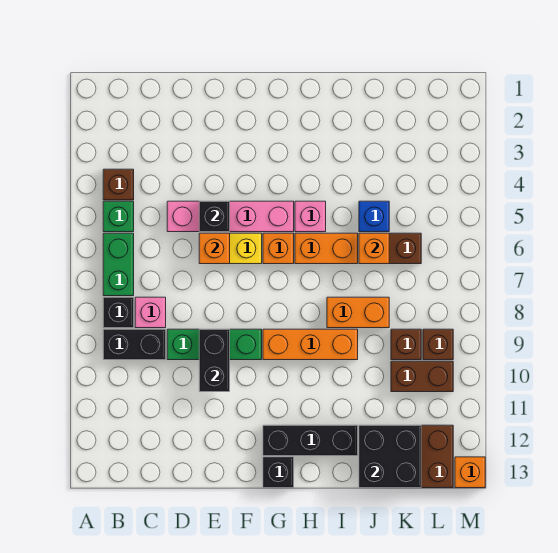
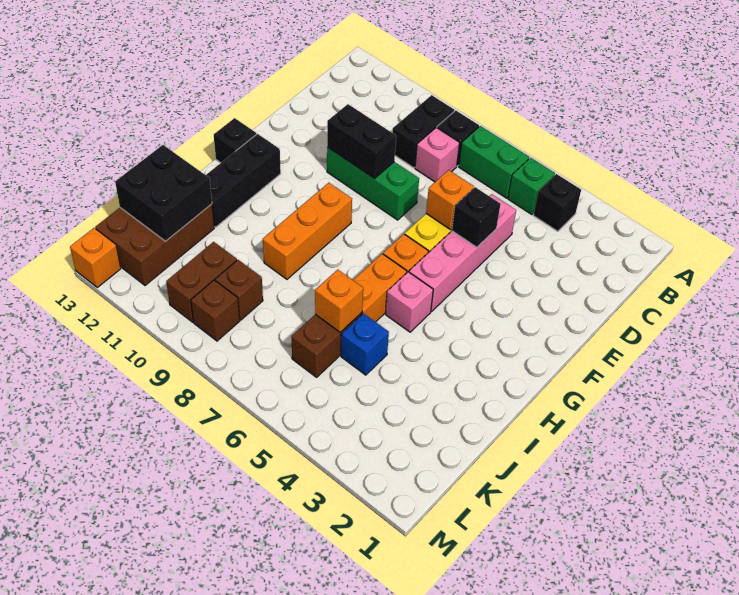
brown brick B4 level 1 -> black brick B4 level 1
green brick D9:F9 level 1 -> green brick E8:E10 level 1
orange brick I8:J8 level 1 -> none

